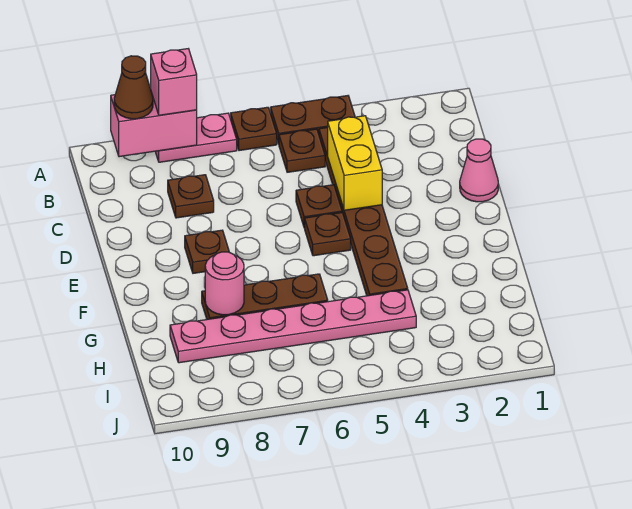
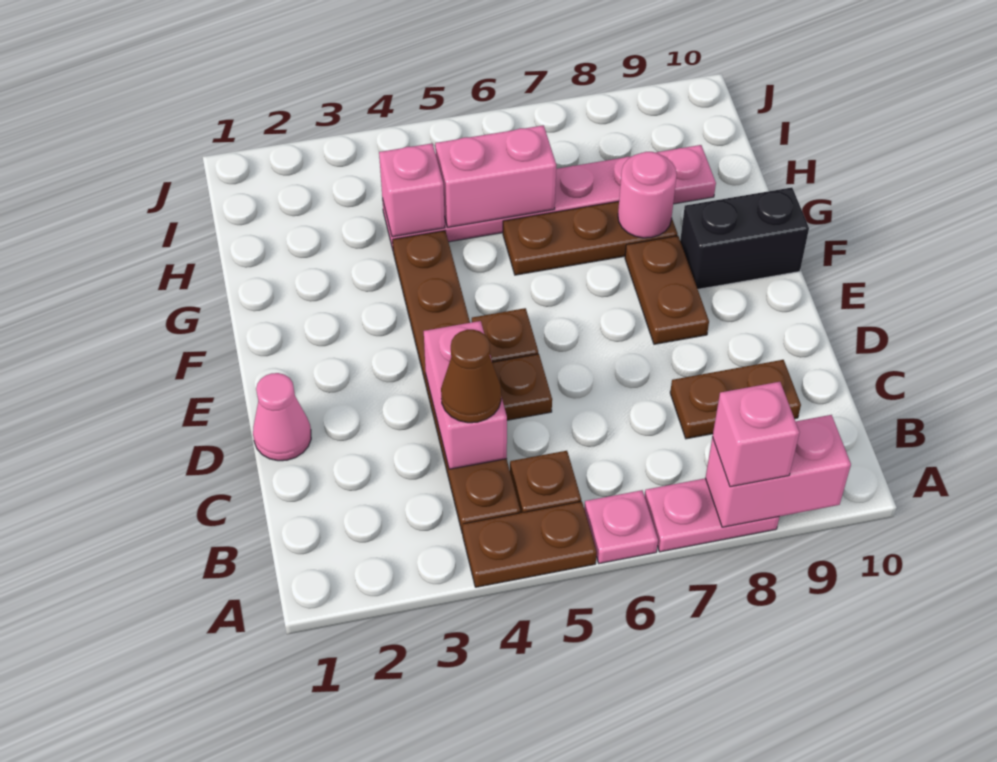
brown plate A6 level 1 -> pink plate A6 level 1
brown cone A9 level 3 -> brown cone C4 level 3
yellow brick C4:D4 level 2 -> pink brick C4:D4 level 2
brown plate C8 level 1 -> brown plate C8:C9 level 1
brown plate E8 level 1 -> brown plate E8:F8 level 1
none -> black brick F9:F10 level 1
none -> pink brick H4 level 2
none -> pink brick H5:H6 level 2

